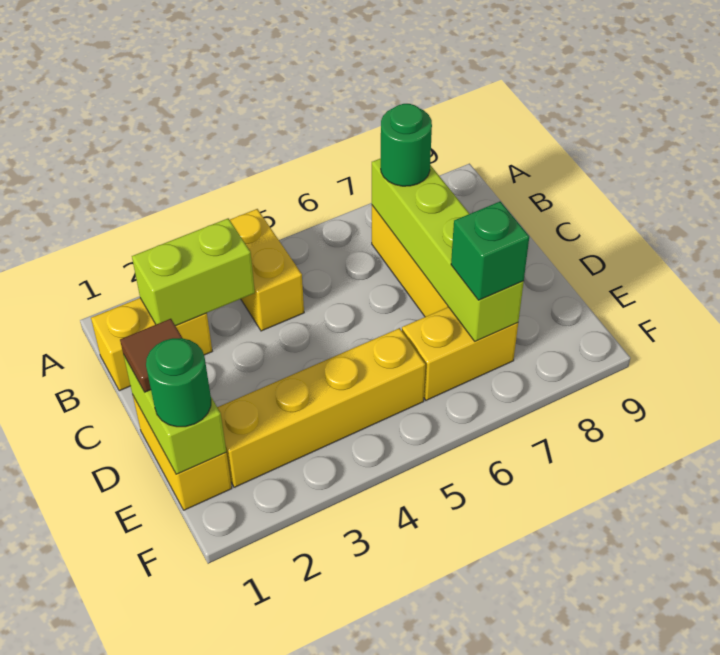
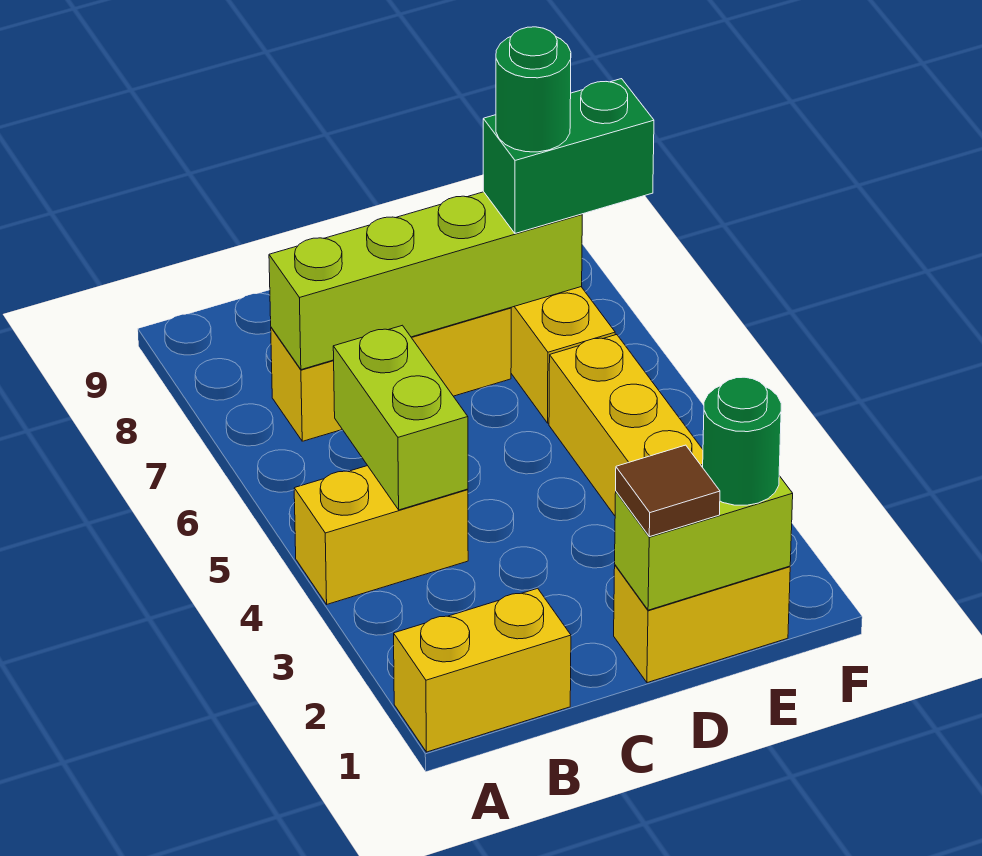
yellow brick B1:B2 level 1 -> yellow brick A1:B1 level 1
lime brick B2:B3 level 2 -> lime brick B4:B5 level 2
green round brick B7 level 3 -> green round brick E7 level 4
green brick E7 level 3 -> green brick E7:F7 level 3

